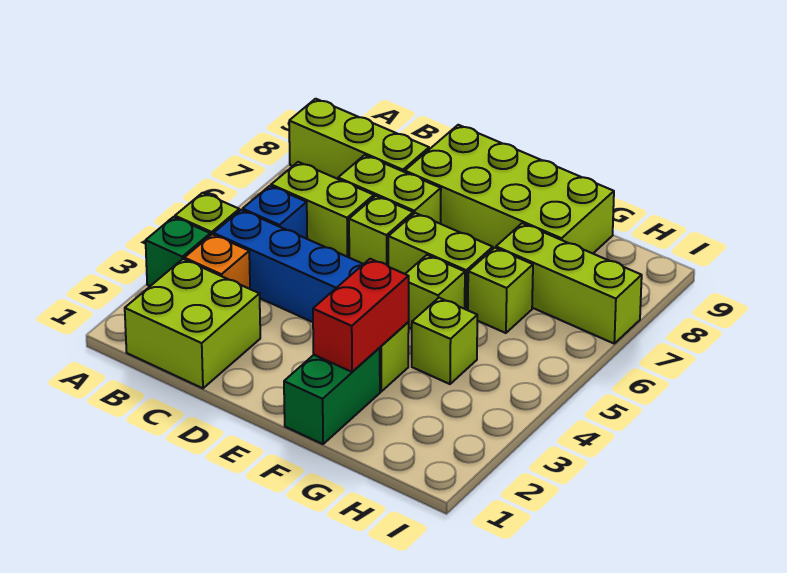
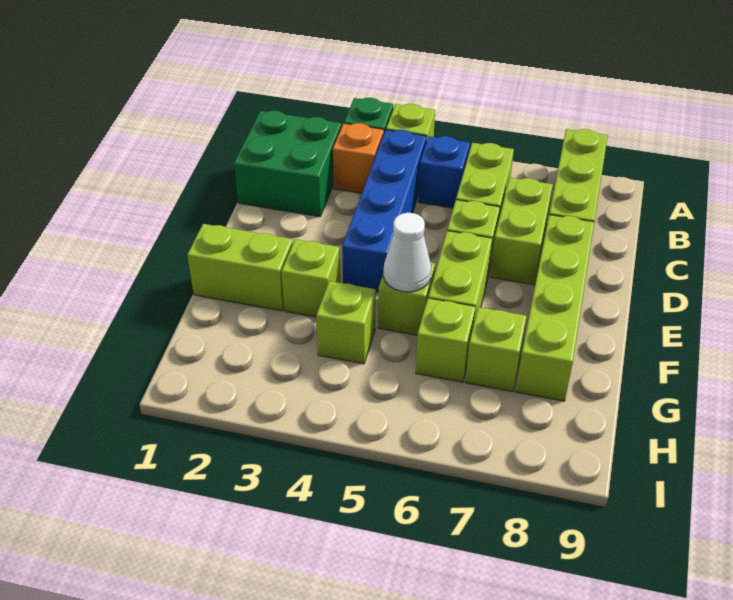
lime brick B1:C2 level 1 -> green brick B1:C2 level 1
lime brick D8:G9 level 1 -> lime brick D8:G8 level 1
green brick F1:F2 level 1 -> lime brick F1:F2 level 1
red brick F2:F3 level 2 -> none
none -> white cone F5 level 2
lime brick G7:I7 level 1 -> lime brick G7 level 1

